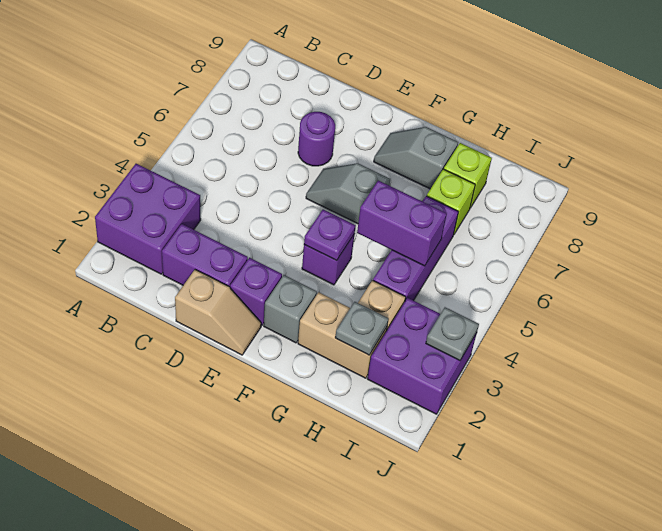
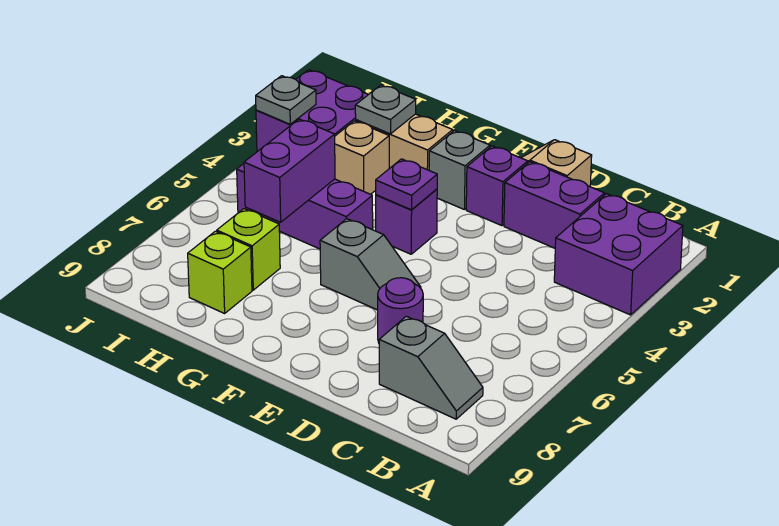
grey slope F8:G8 level 1 top G -> grey slope B8:C8 level 1 top C
purple brick G5:H5 level 2 -> purple brick H5:H6 level 2
purple brick H4:H6 level 1 -> purple brick G5:I5 level 1

